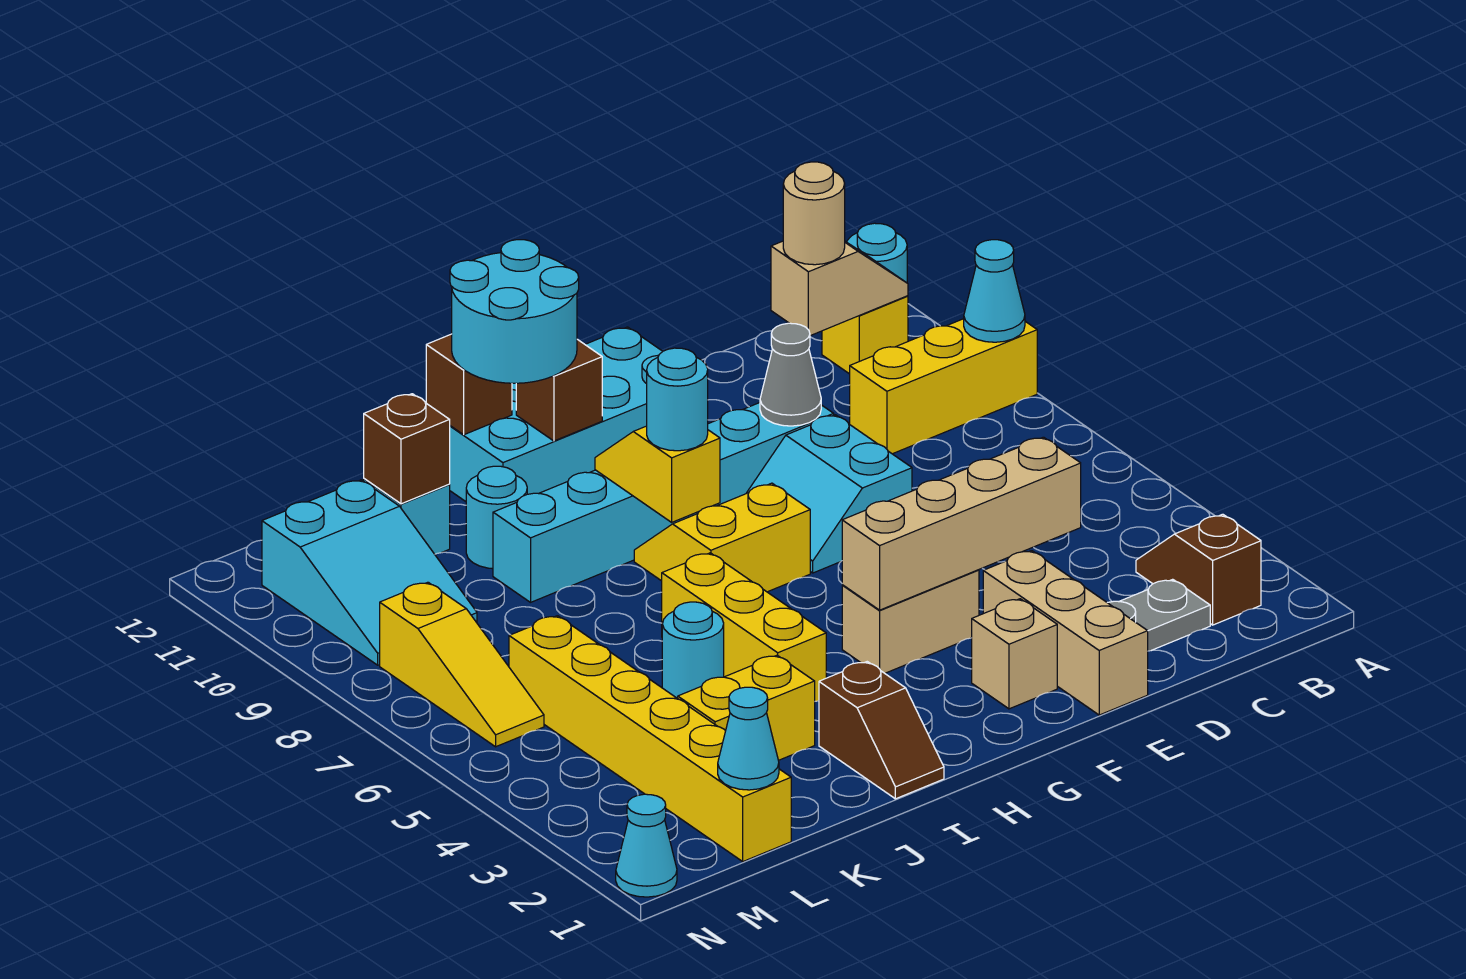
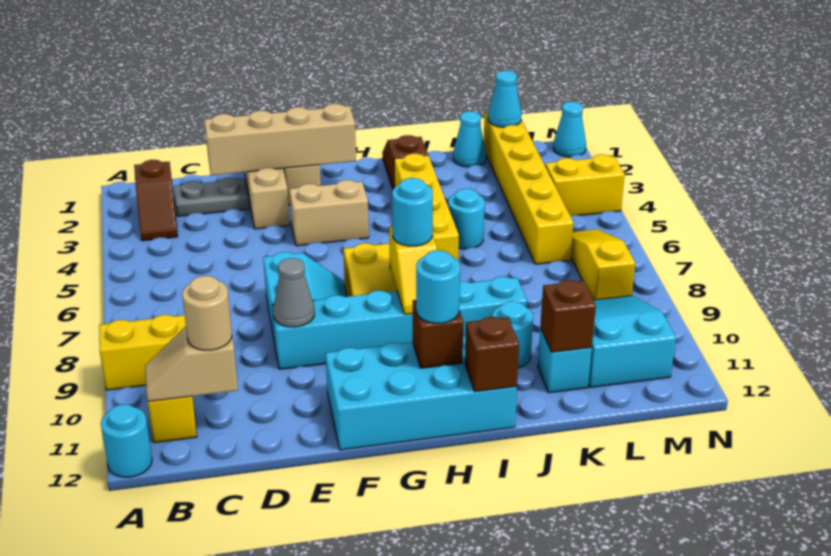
cyan cone A9 level 2 -> cyan cone K1 level 1
tan brick D4:G4 level 2 -> tan brick D2:G2 level 2
cyan round brick H11:I12 level 3 -> cyan round brick H11 level 3
yellow brick I4:I6 level 1 -> yellow brick I3:I6 level 1
yellow brick J3:K3 level 1 -> yellow brick M4:N4 level 1

